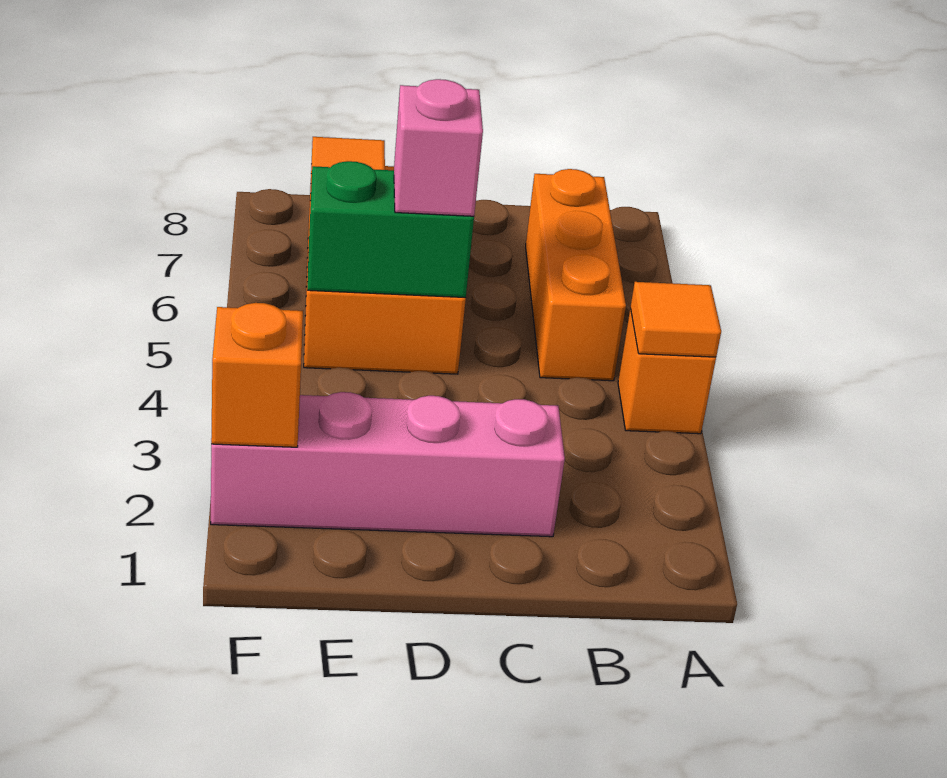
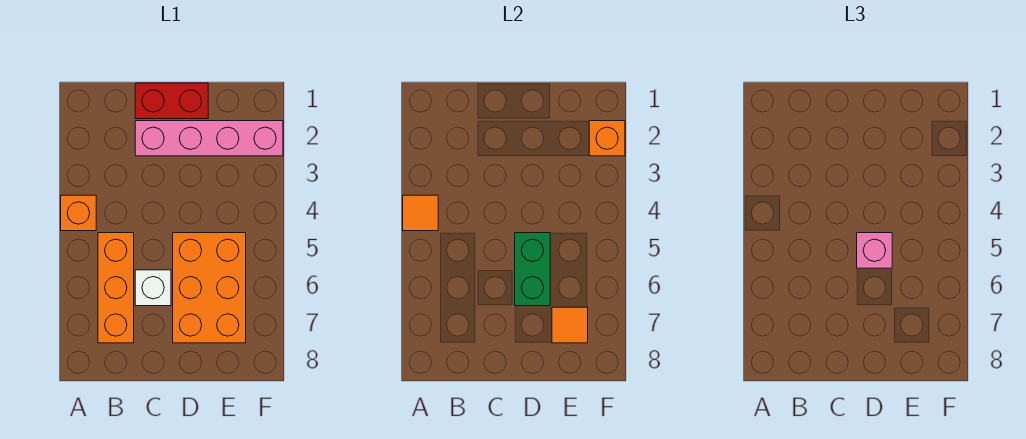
none -> red brick C1:D1 level 1
none -> white brick C6 level 1
green brick D5:E5 level 2 -> green brick D5:D6 level 2

